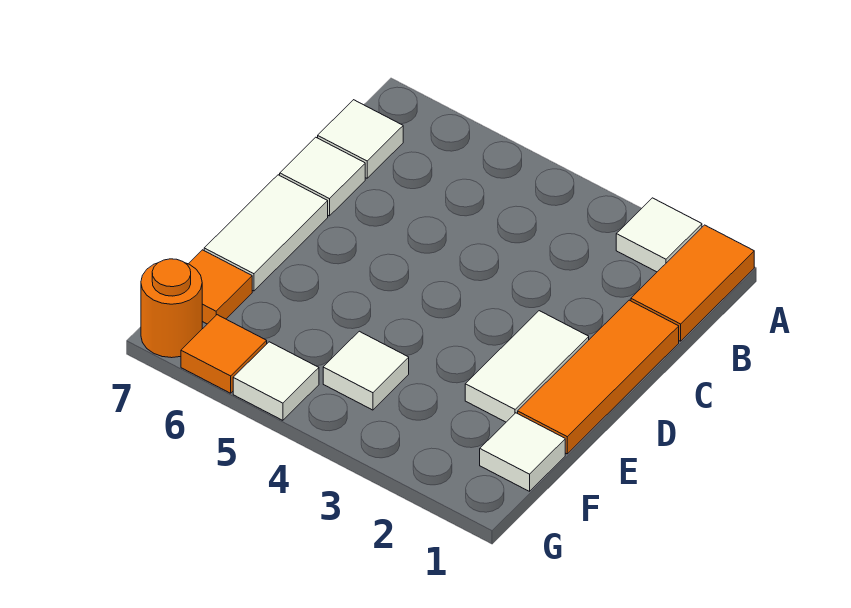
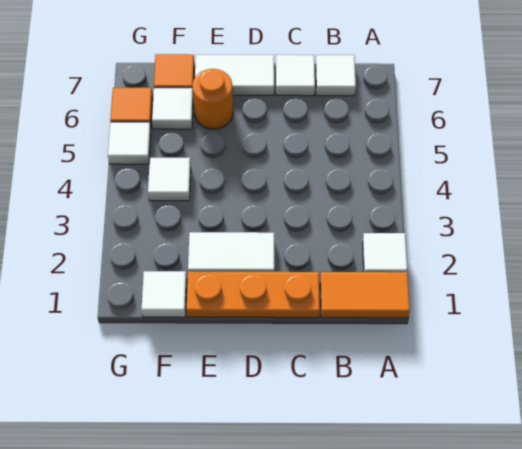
orange tile C1:E1 level 1 -> orange plate C1:E1 level 1
none -> white tile F6 level 1
orange round brick G7 level 1 -> orange round brick E6 level 1

